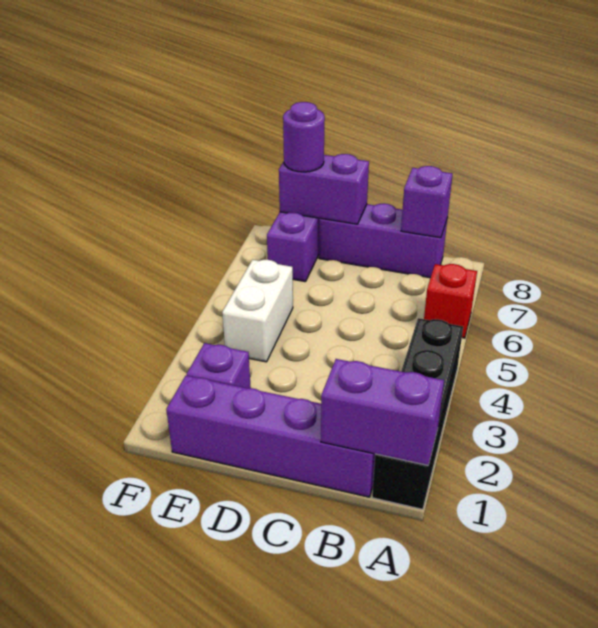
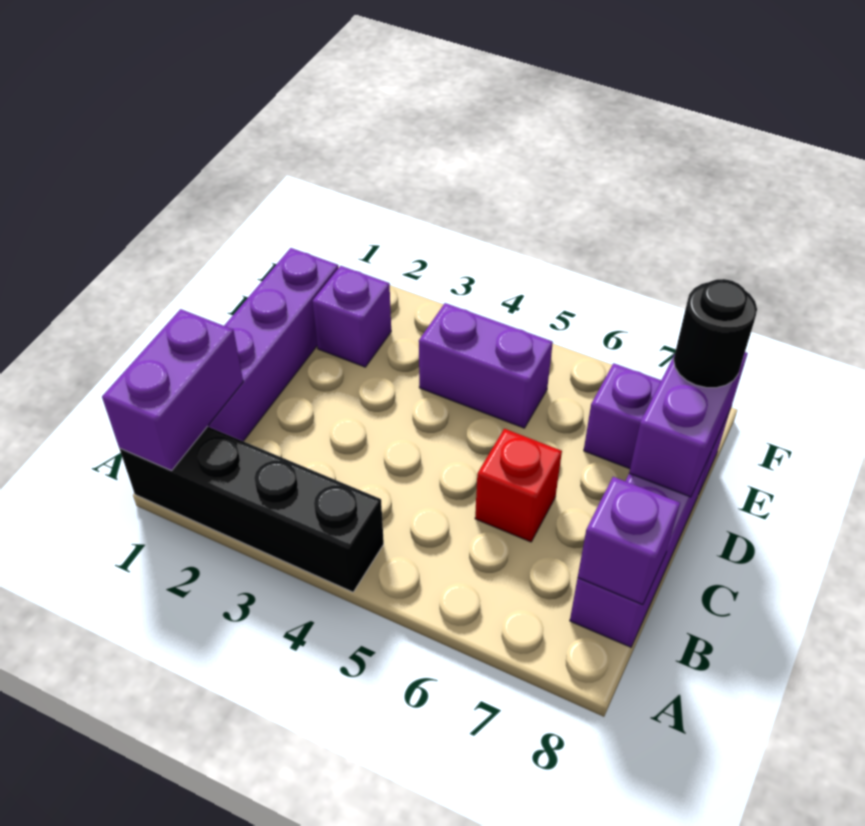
red brick A6 level 1 -> red brick C6 level 1
white brick E4:E5 level 1 -> purple brick E4:E5 level 1
purple round brick E8 level 3 -> black round brick E8 level 3

